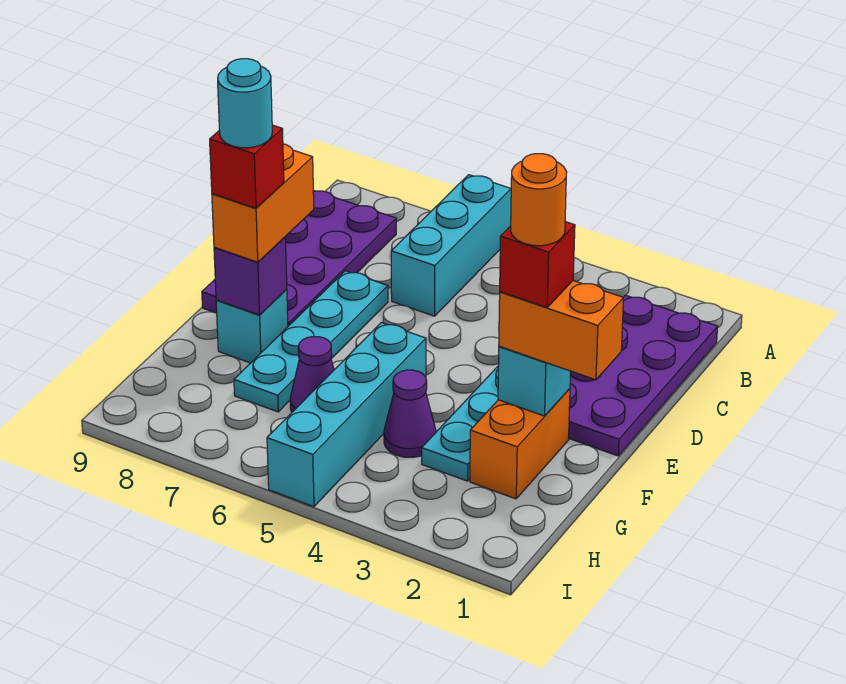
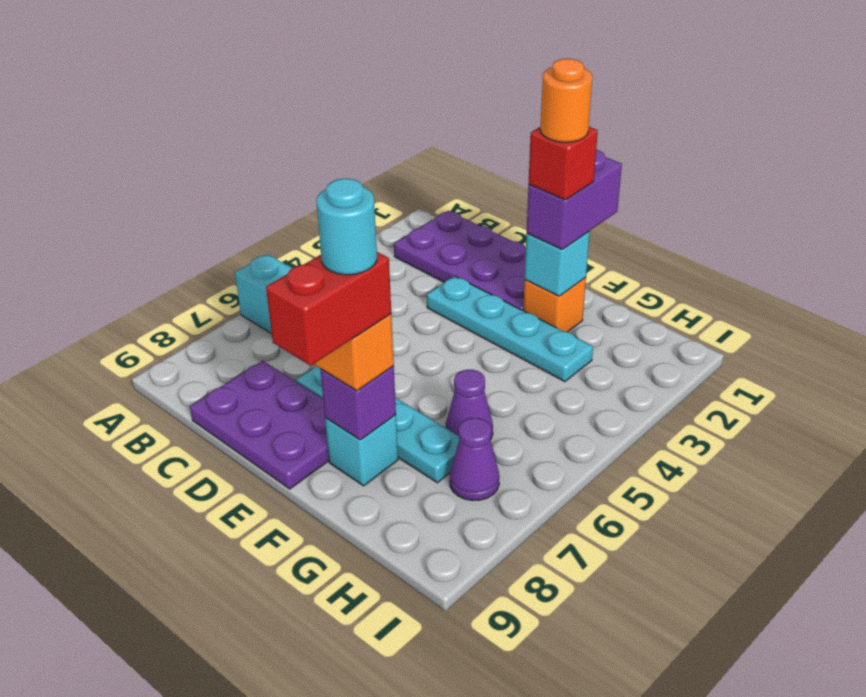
purple plate B8:E9 level 1 -> purple plate C8:E9 level 1
orange brick F1:F2 level 3 -> purple brick F1:F2 level 3
orange brick F2:G2 level 1 -> orange brick F2 level 1
cyan brick F5:I5 level 1 -> none
red brick F8 level 4 -> red brick F8:F9 level 4
purple cone G4 level 1 -> purple cone H7 level 1

